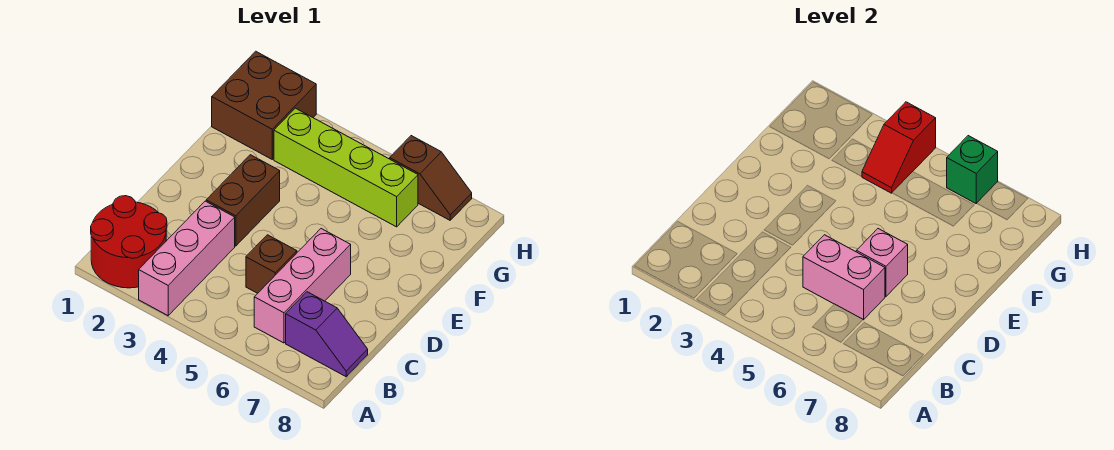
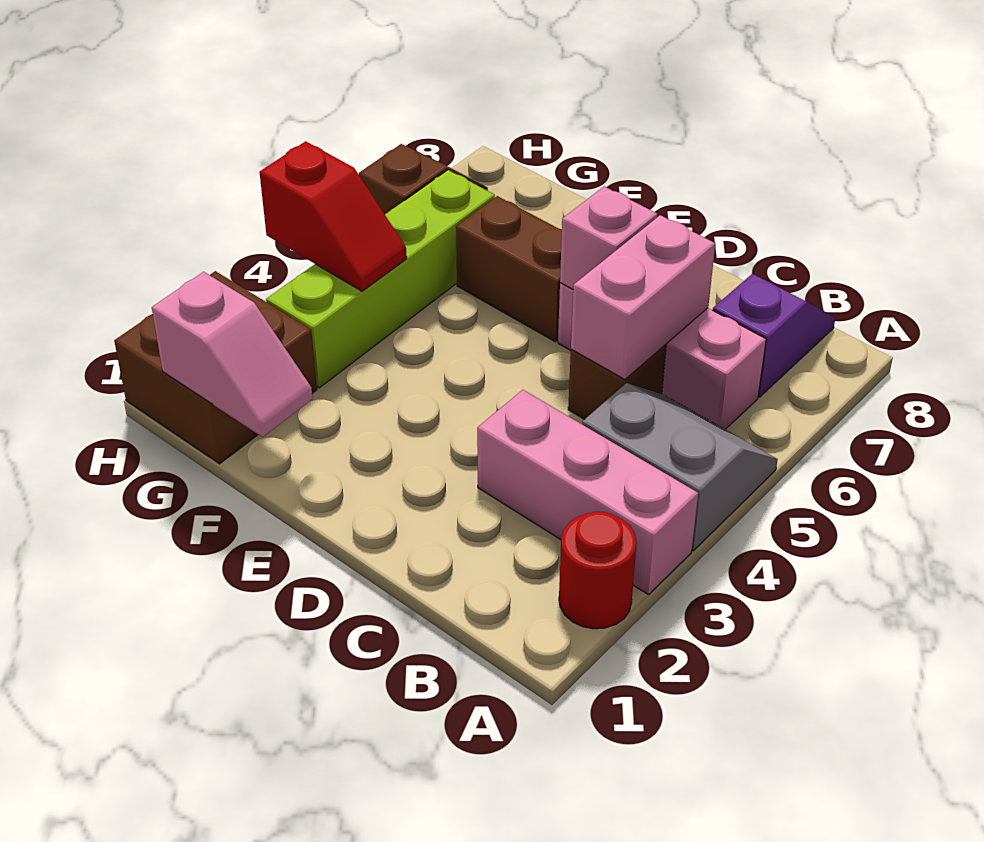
red round brick A1:B2 level 1 -> red round brick A2 level 1
none -> grey slope A4:B5 level 1 top 4
brown brick D3:E3 level 1 -> brown brick E6:F6 level 1
none -> pink slope F1:G1 level 2 top G
green brick H6 level 2 -> none

